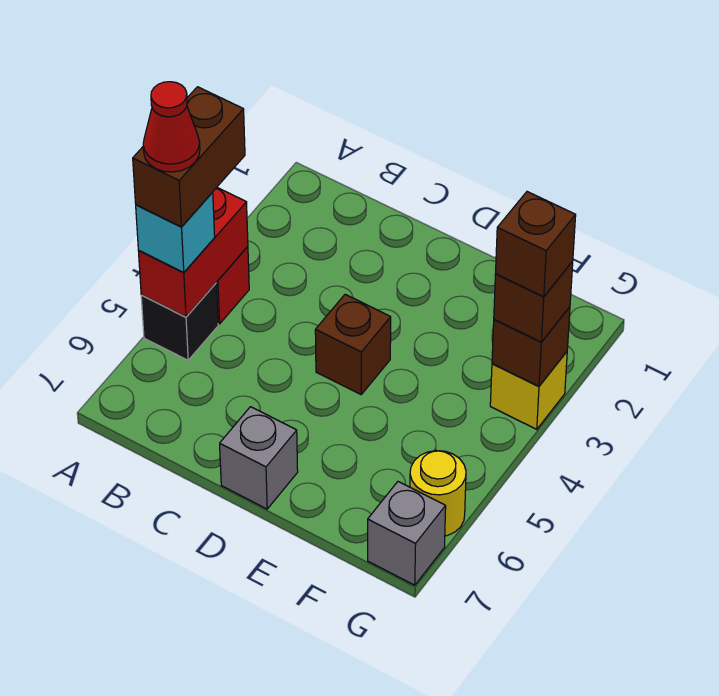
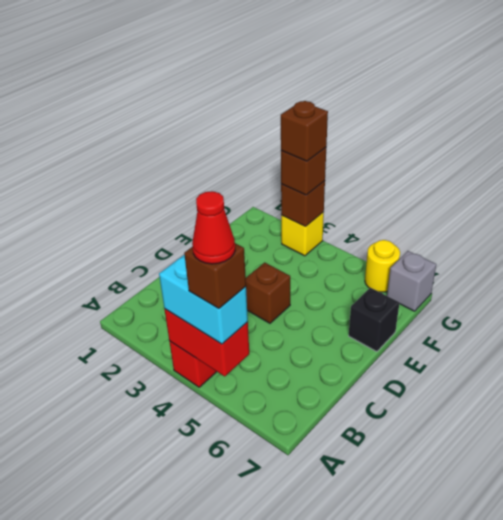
brown brick A4:A5 level 4 -> brown brick A5 level 4
black brick A5 level 1 -> black brick E7 level 1
cyan brick A5 level 3 -> cyan brick A4:A5 level 3
grey brick D7 level 1 -> none

